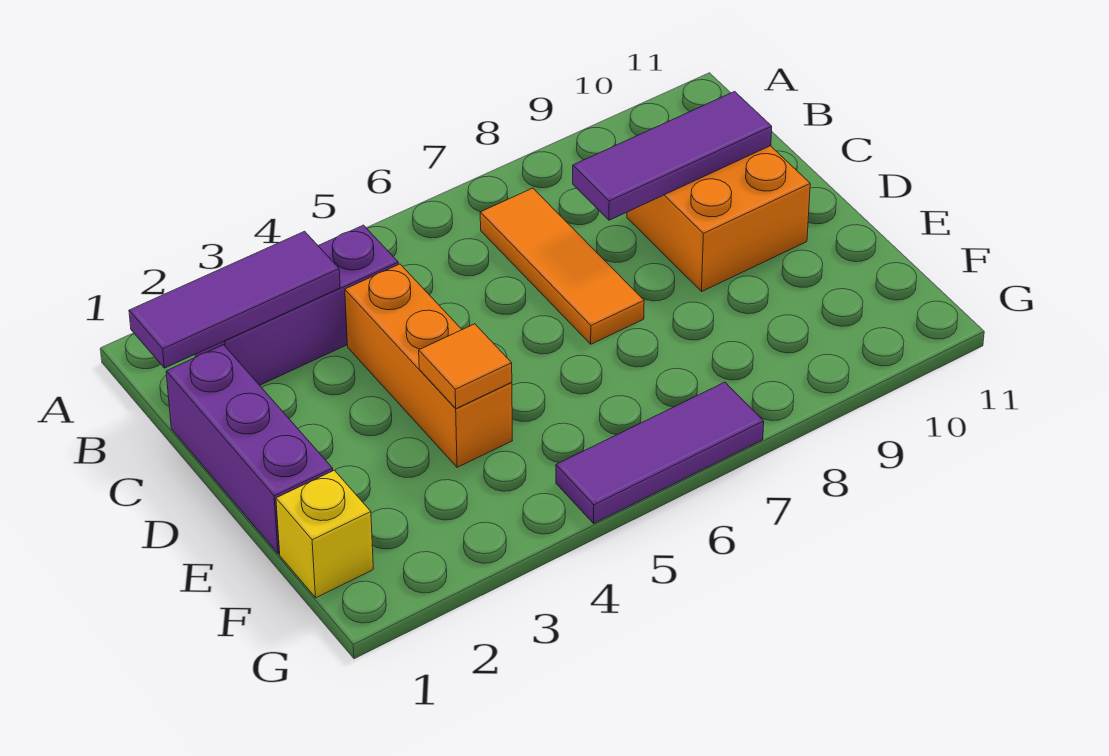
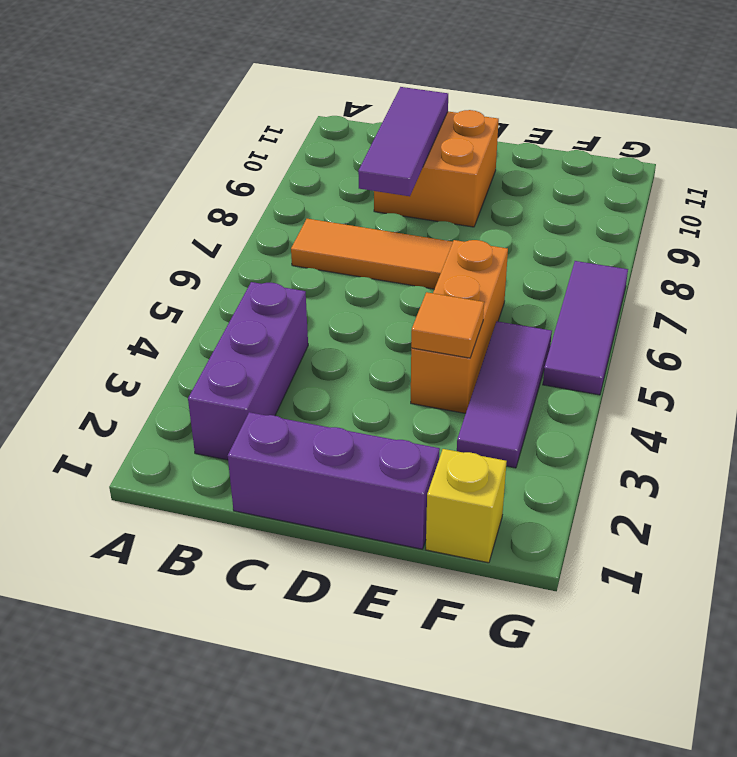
purple tile B1:B3 level 2 -> purple tile F3:F5 level 1
orange brick C4:E4 level 1 -> orange brick E4:E6 level 1

